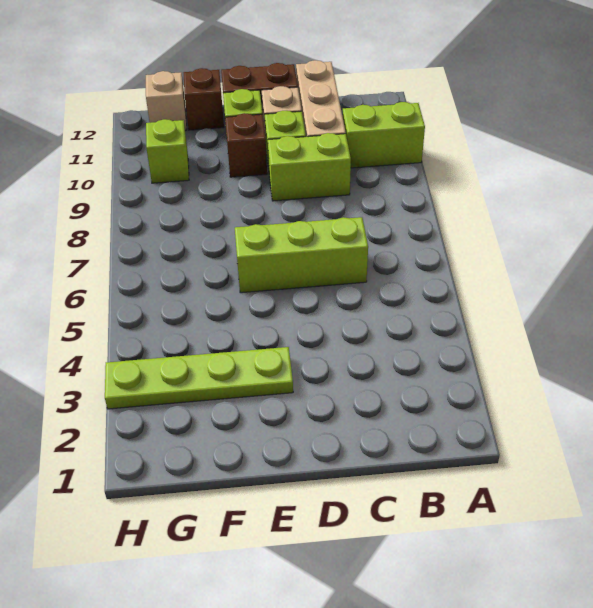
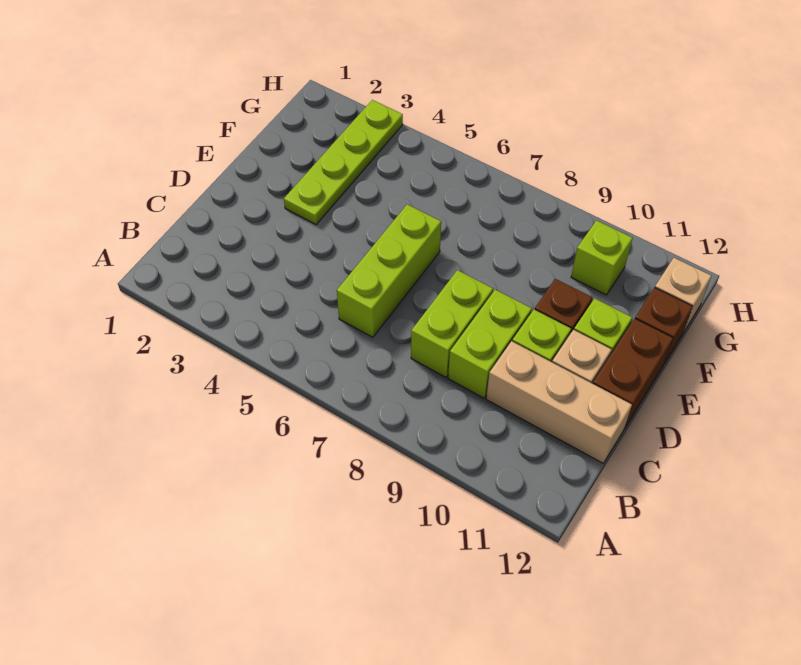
lime brick A10:B10 level 1 -> lime brick C8:D8 level 1

